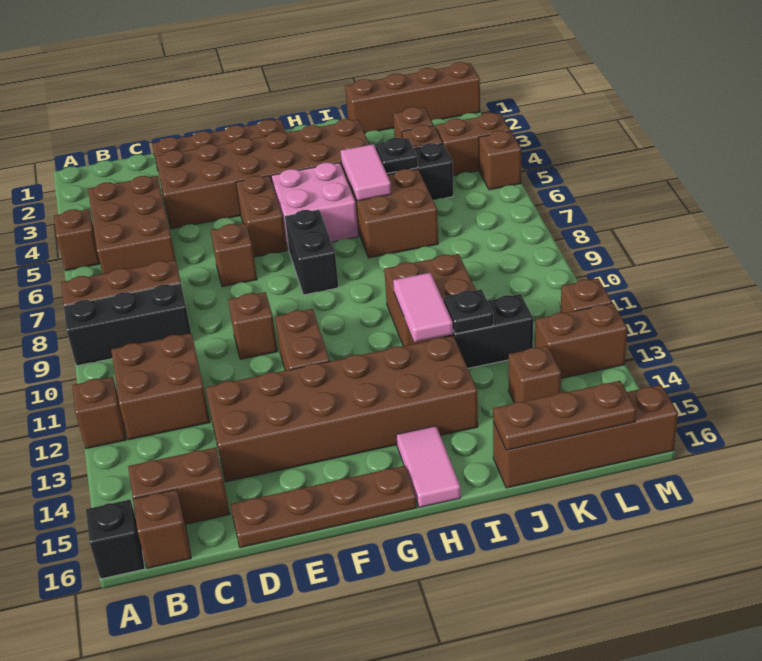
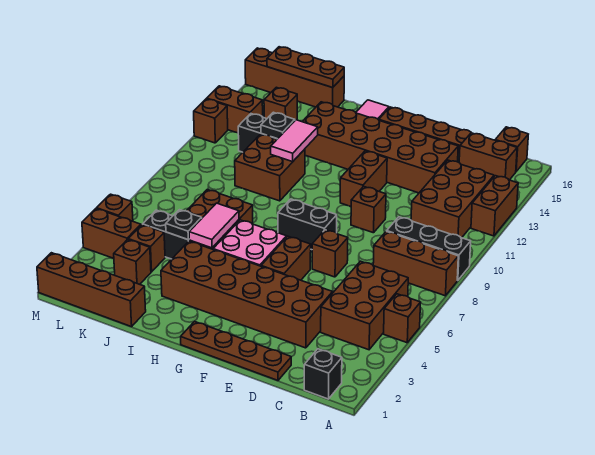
brown brick A12 level 1 -> brown brick A12:A13 level 1
black brick A16 level 1 -> black brick B1 level 1
brown brick B11:C12 level 1 -> brown brick B11:C13 level 1
black brick G7:G8 level 1 -> black brick F8:G8 level 1

